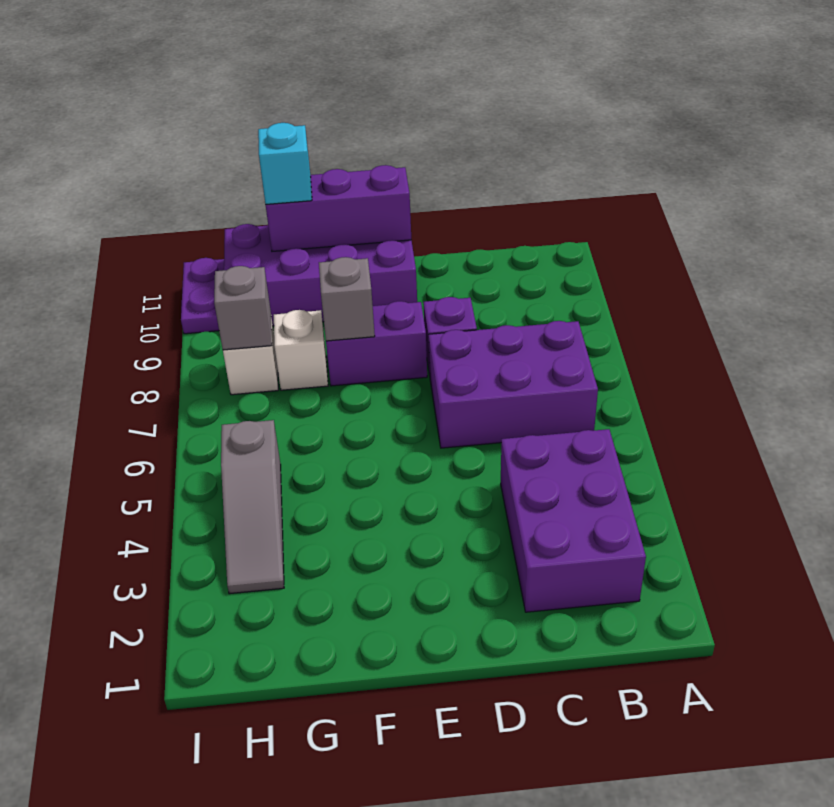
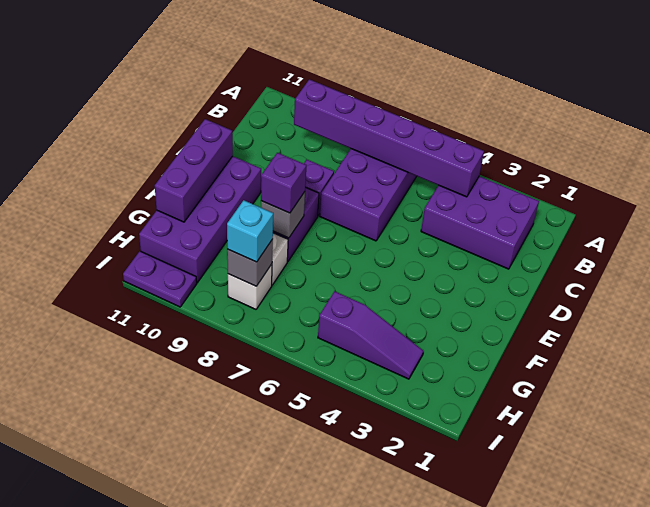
none -> purple brick B4:B9 level 2
none -> purple brick F8 level 3
cyan brick G11 level 3 -> cyan brick H8 level 3
grey slope H3:H5 level 1 top 5 -> purple slope H3:H5 level 1 top 5

